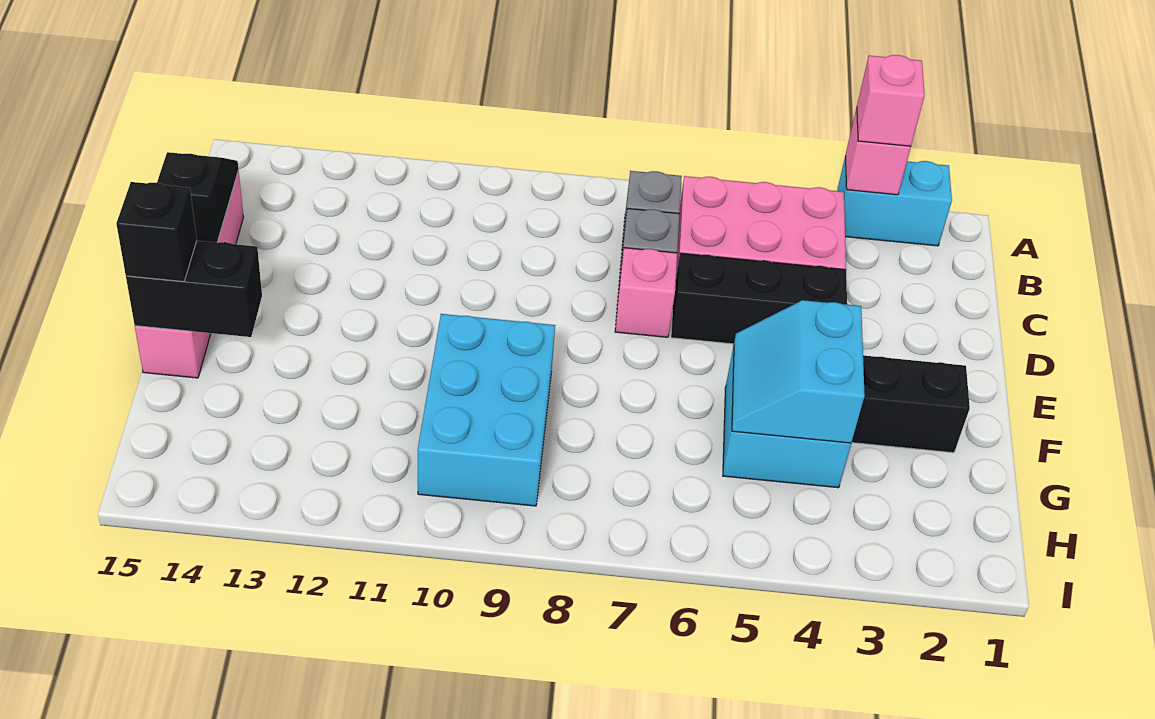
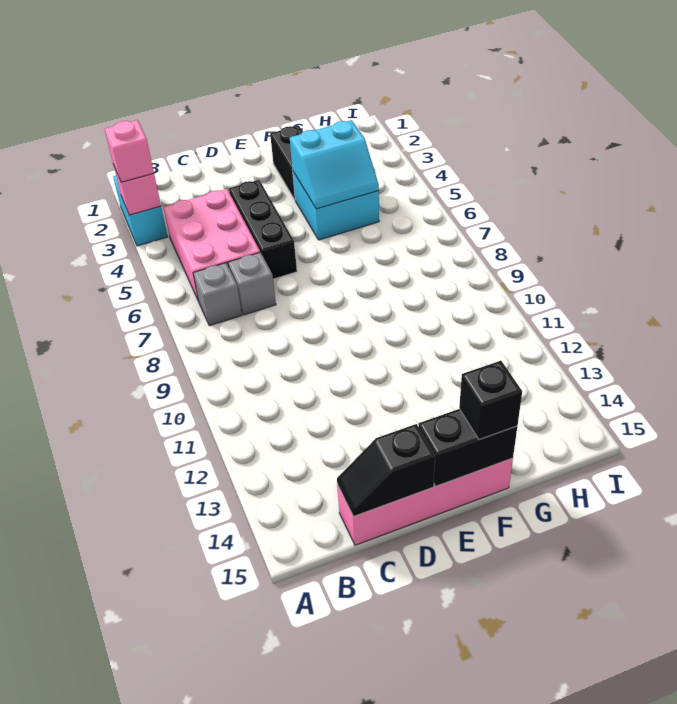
pink brick D7 level 1 -> none
cyan brick F9:H10 level 1 -> none
black brick F14:F15 level 2 -> black brick E15:F15 level 2

